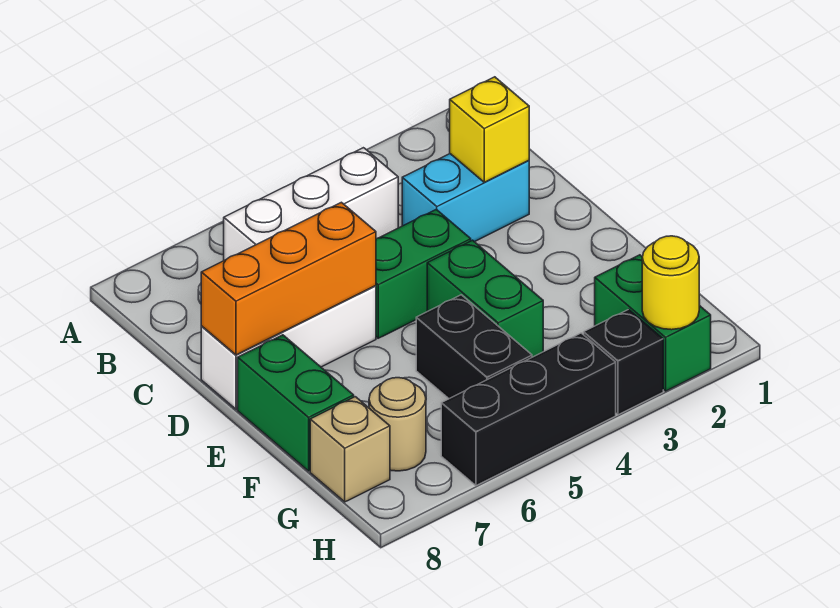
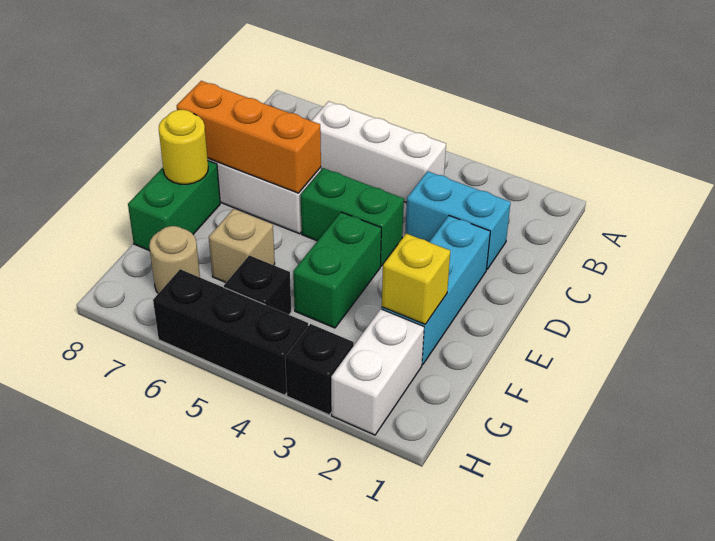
yellow brick C2 level 2 -> yellow brick F2 level 2
none -> cyan brick D2:F2 level 1
black brick F5:G5 level 1 -> black brick G5 level 1
green brick G2:H2 level 1 -> white brick G2:H2 level 1
tan brick G8 level 1 -> tan brick F6 level 1
yellow round brick H2 level 2 -> yellow round brick E8 level 2

